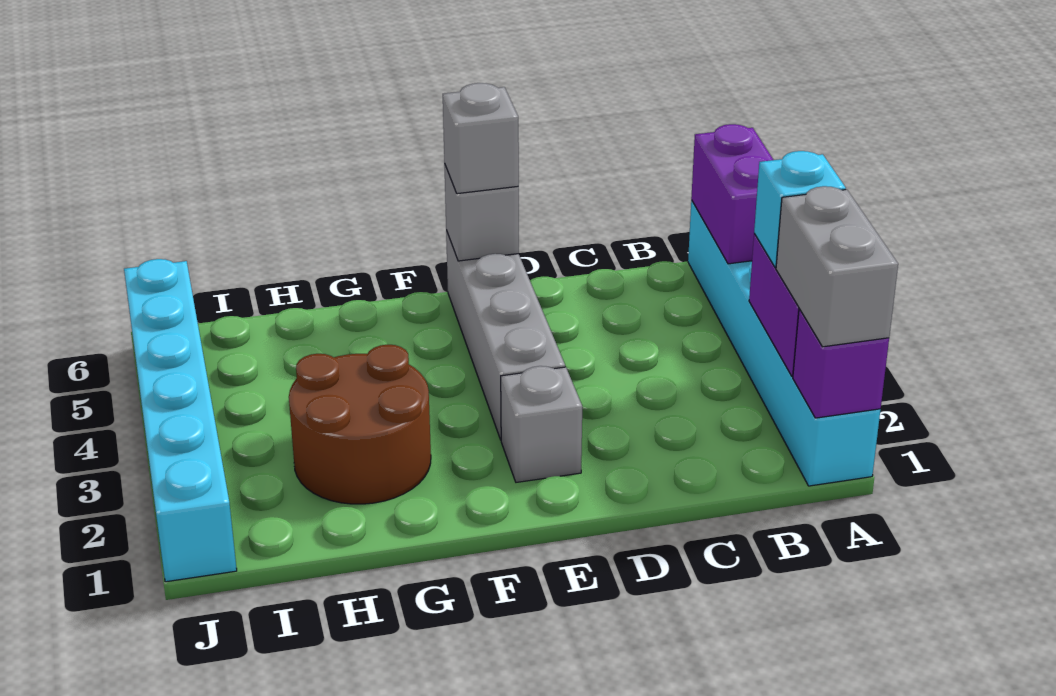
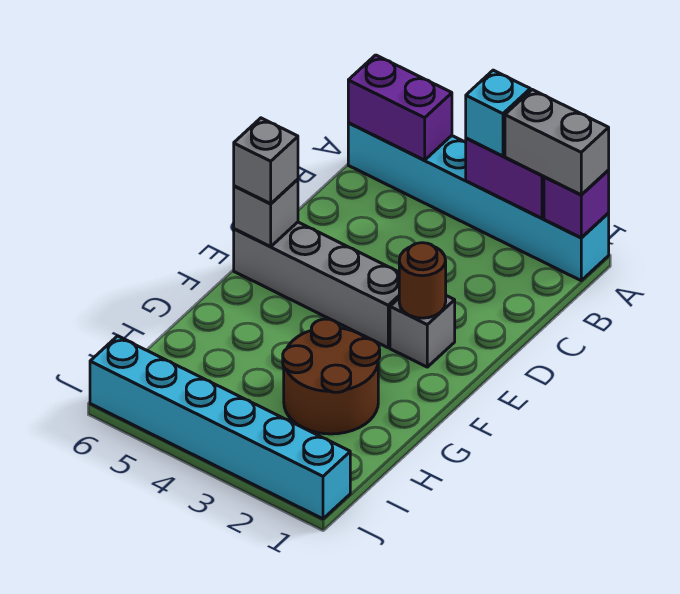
none -> brown round brick E2 level 2

